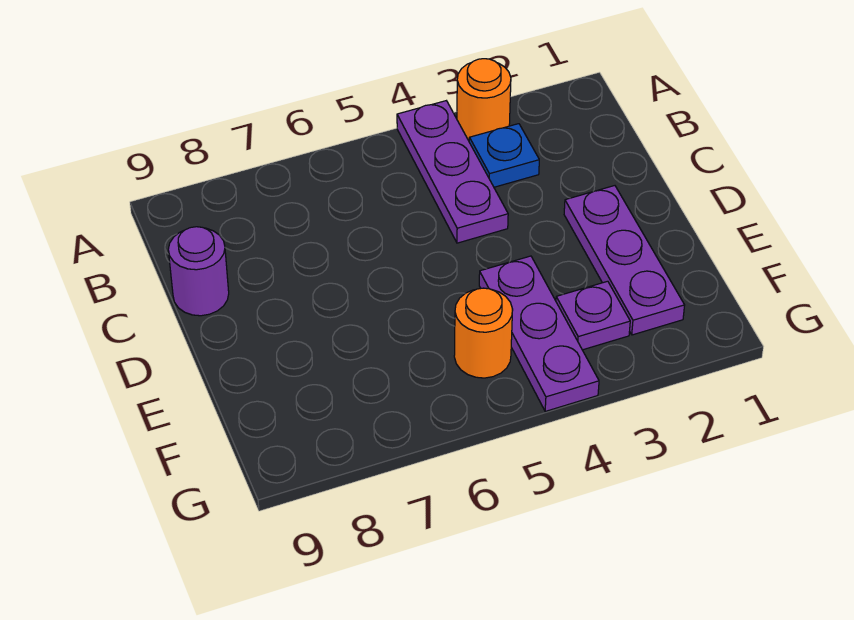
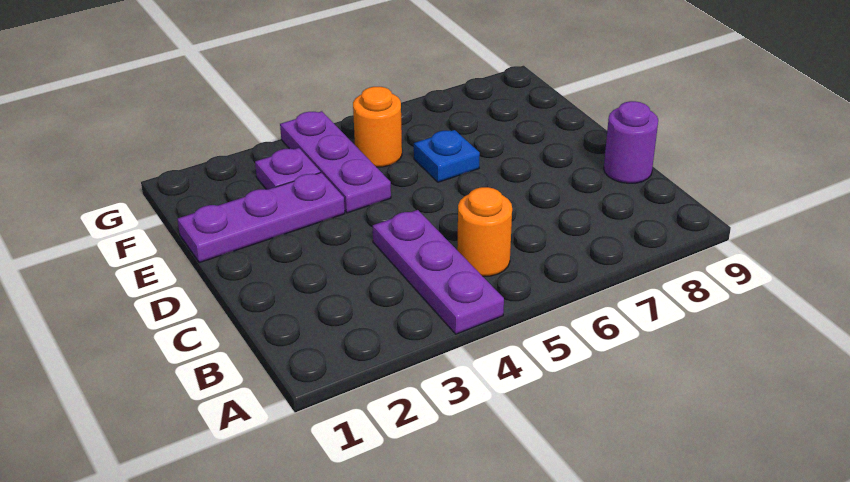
orange round brick A3 level 1 -> orange round brick B5 level 1
blue plate B3 level 1 -> blue plate E6 level 1
purple plate D2:F2 level 1 -> purple plate E1:E3 level 1

